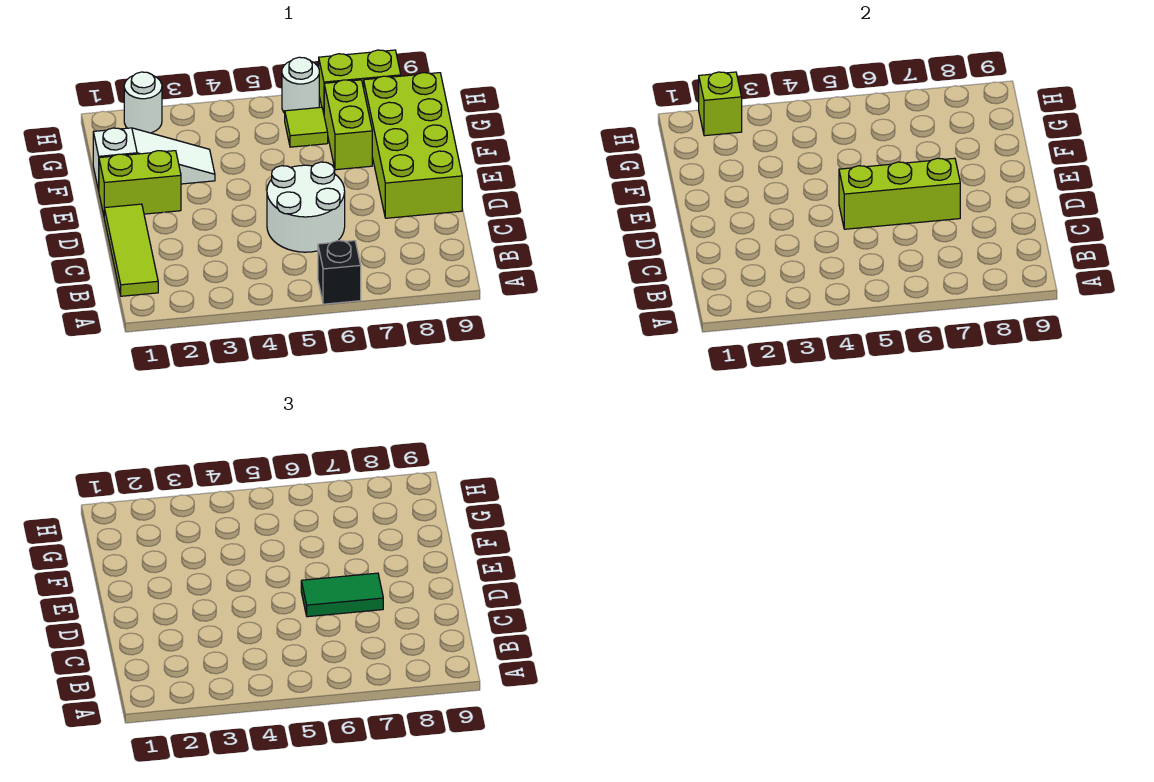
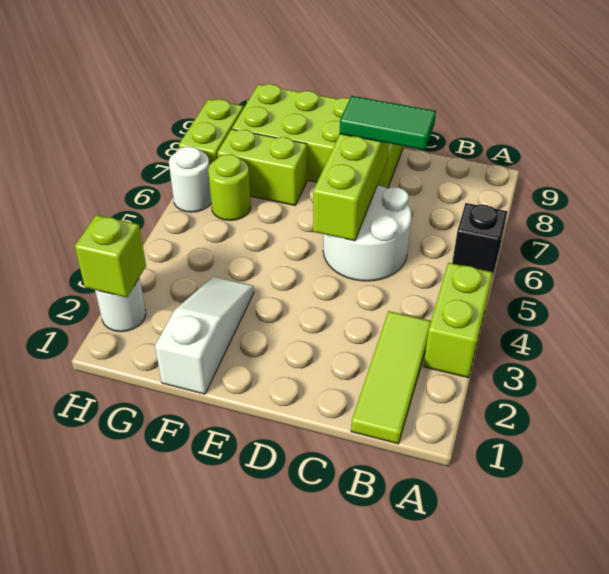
lime tile B1:D1 level 1 -> lime tile B1:B3 level 1
green tile D6:D7 level 3 -> green tile C7:D7 level 3
lime brick E1:E2 level 1 -> lime brick A3:A4 level 1
lime tile G6 level 1 -> lime round brick G6 level 1

